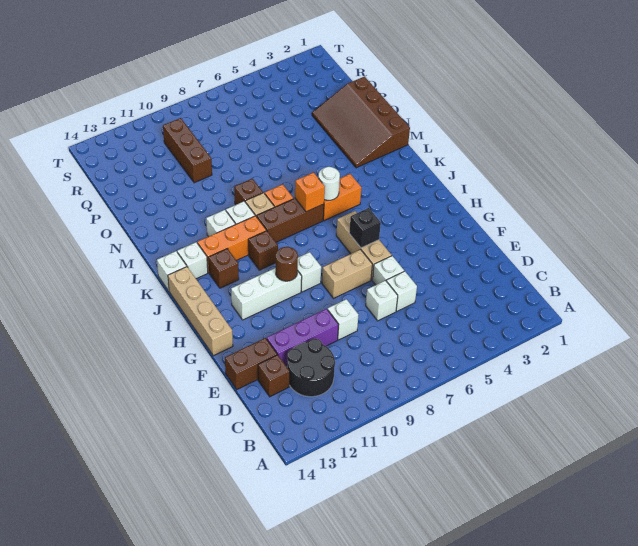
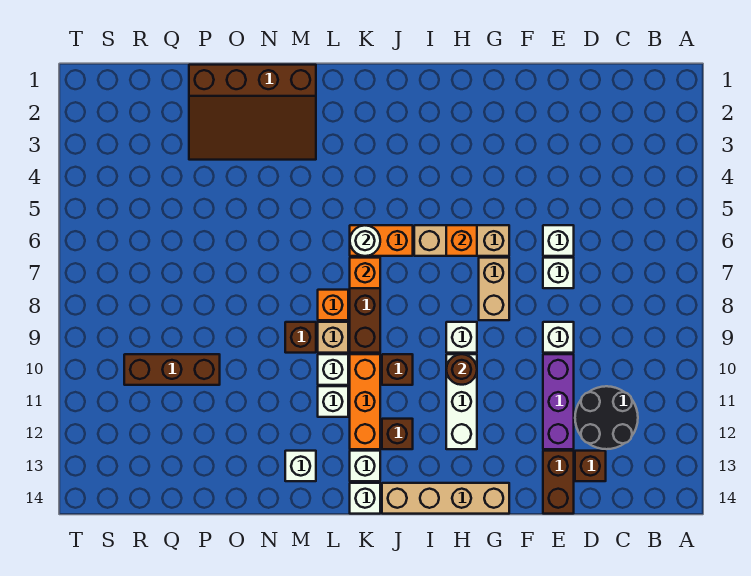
white brick F6 level 1 -> white brick M13 level 1
black brick H6 level 2 -> orange brick H6 level 2
orange brick K5:K6 level 1 -> orange brick J6:K6 level 1

